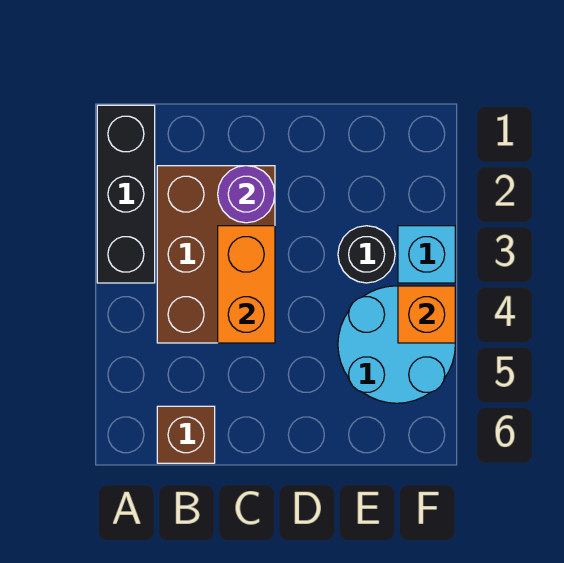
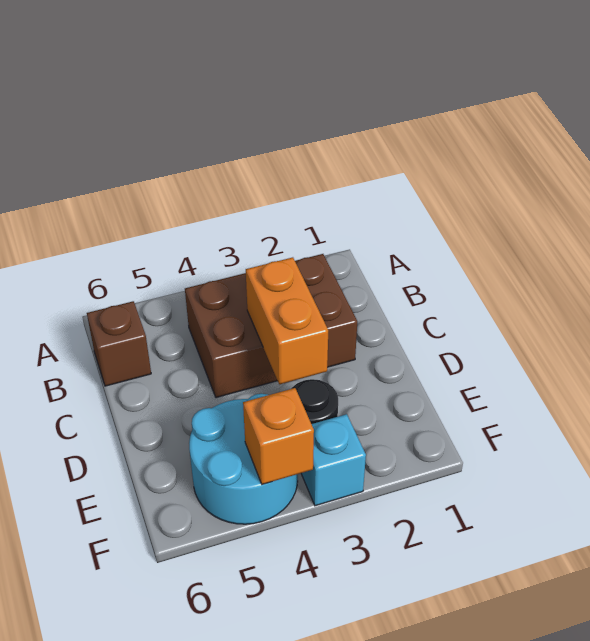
black brick A1:A3 level 1 -> none
purple round brick C2 level 2 -> none
orange brick C3:C4 level 2 -> orange brick C3:D3 level 2

